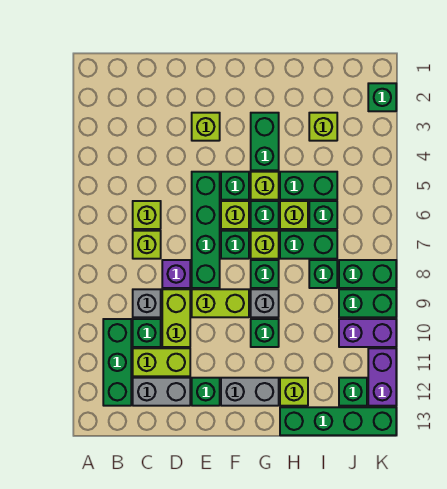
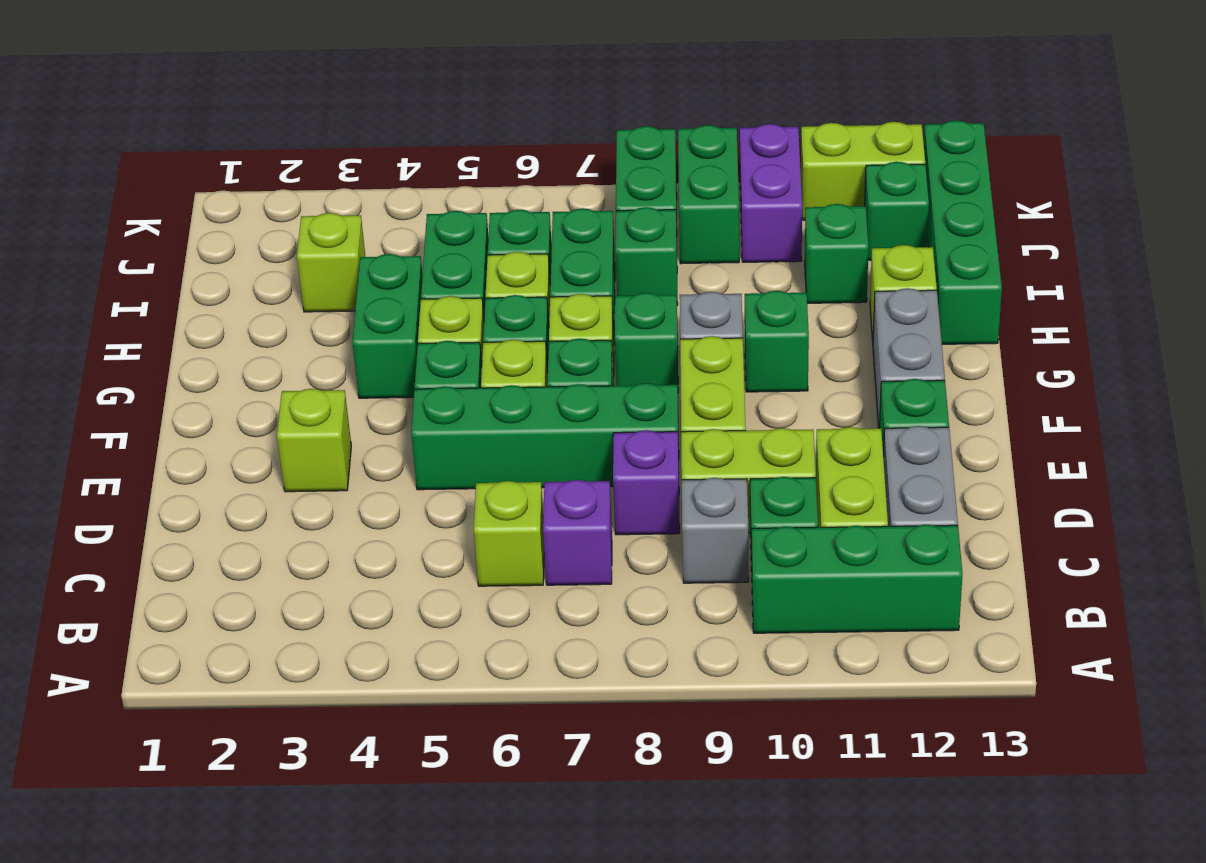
lime brick C7 level 1 -> purple brick C7 level 1
green brick G3:G4 level 1 -> green brick G4:H4 level 1
green brick K2 level 1 -> green brick I11 level 1
purple brick K11:K12 level 1 -> lime brick K11:K12 level 1

